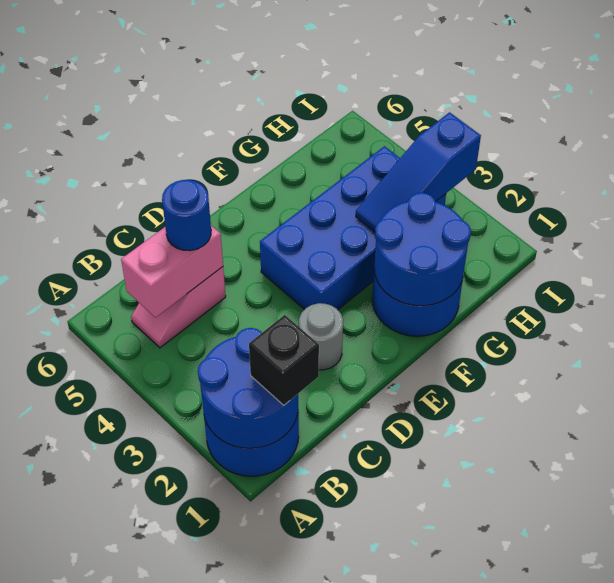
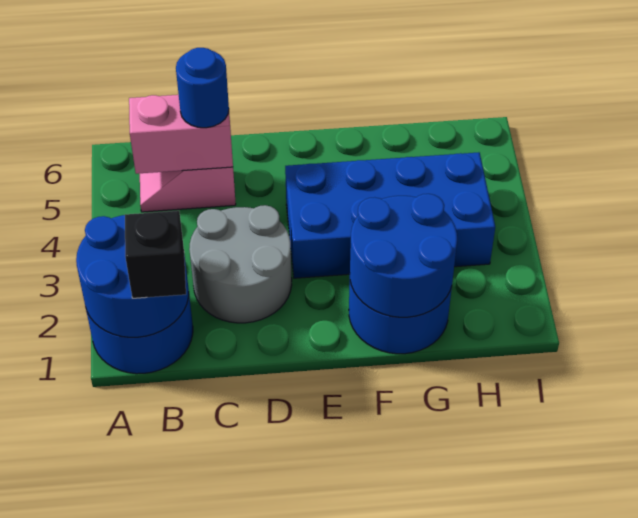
grey round brick D2 level 1 -> grey round brick C2:D3 level 1
blue slope G3:I3 level 2 top I -> none

